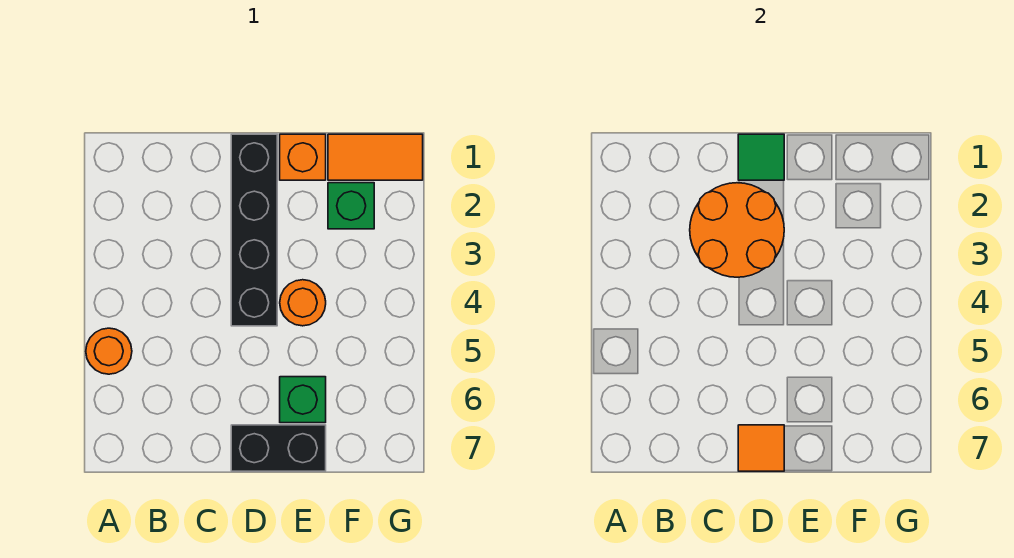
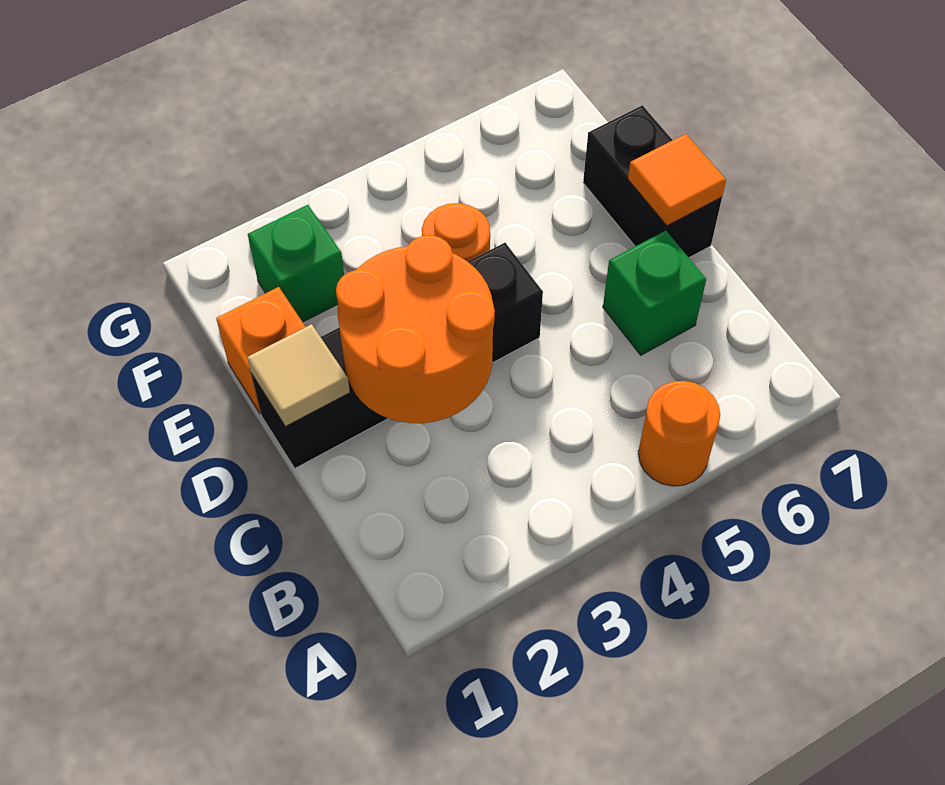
green tile D1 level 2 -> tan tile D1 level 2
green brick E6 level 1 -> green brick C6 level 1
orange tile F1:G1 level 1 -> none

